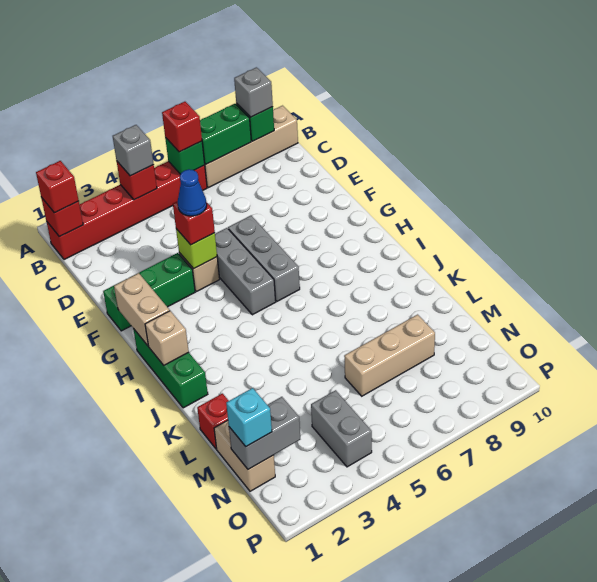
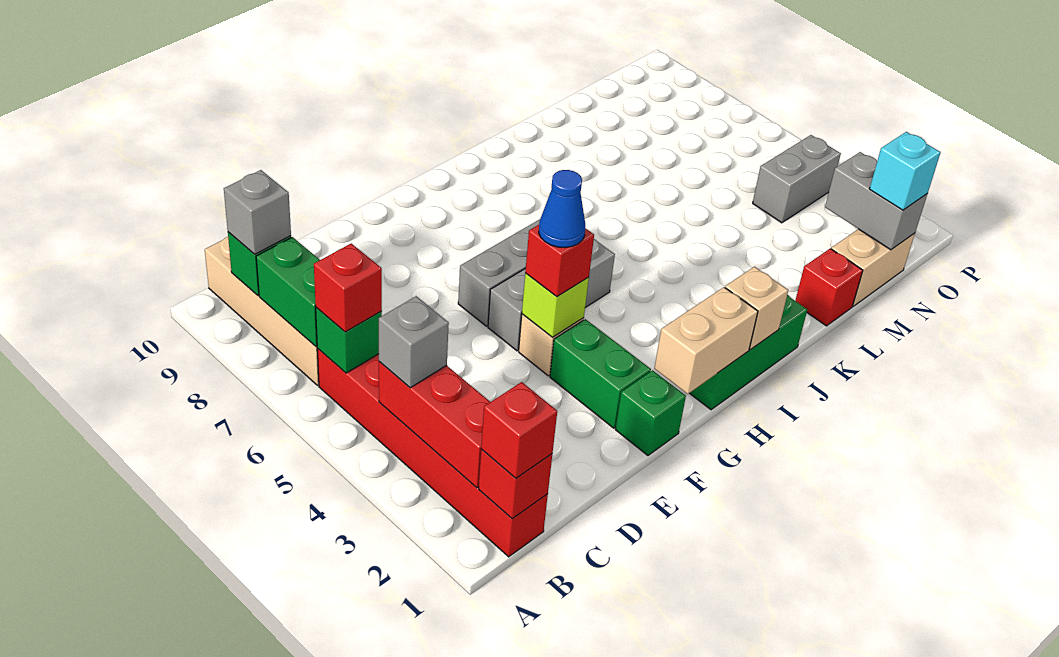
red brick B4 level 2 -> red brick B2:B4 level 2
tan brick M6:M8 level 1 -> none

